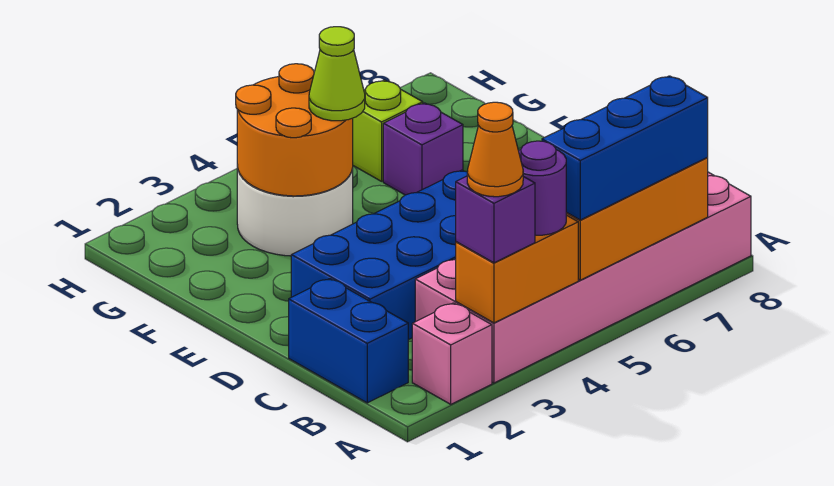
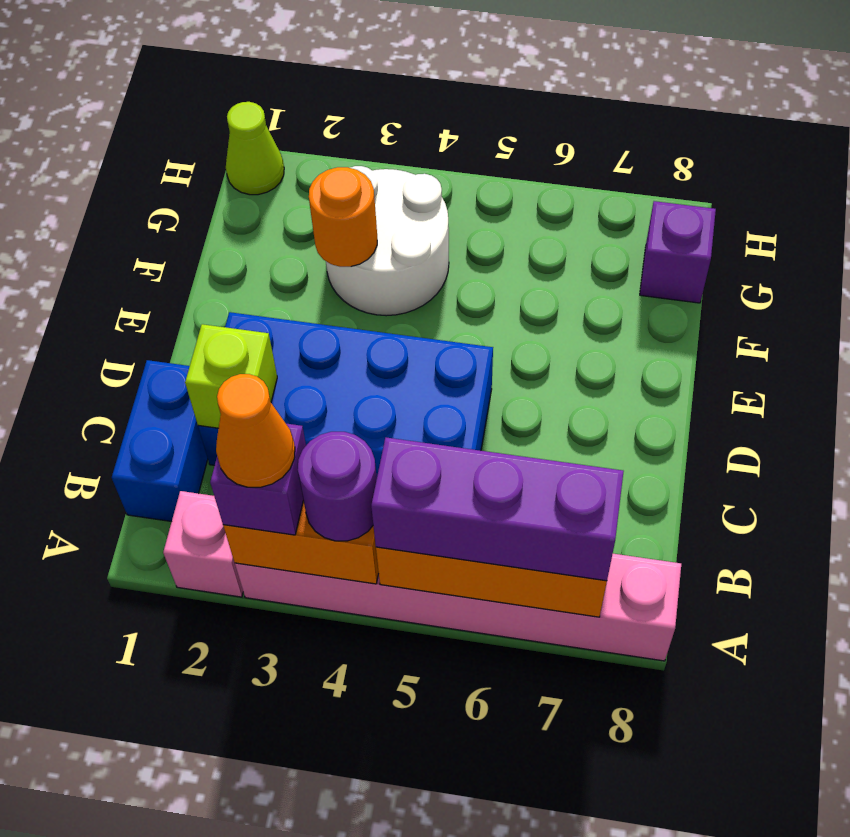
pink brick A3:B8 level 1 -> pink brick A3:A8 level 1
blue brick A5:A7 level 3 -> purple brick A5:A7 level 3
orange round brick F3:G4 level 2 -> orange round brick F3 level 2
lime cone F4 level 3 -> lime cone H1 level 1
purple brick F6 level 1 -> purple brick G8 level 1
lime brick G6 level 1 -> lime brick C2 level 2

